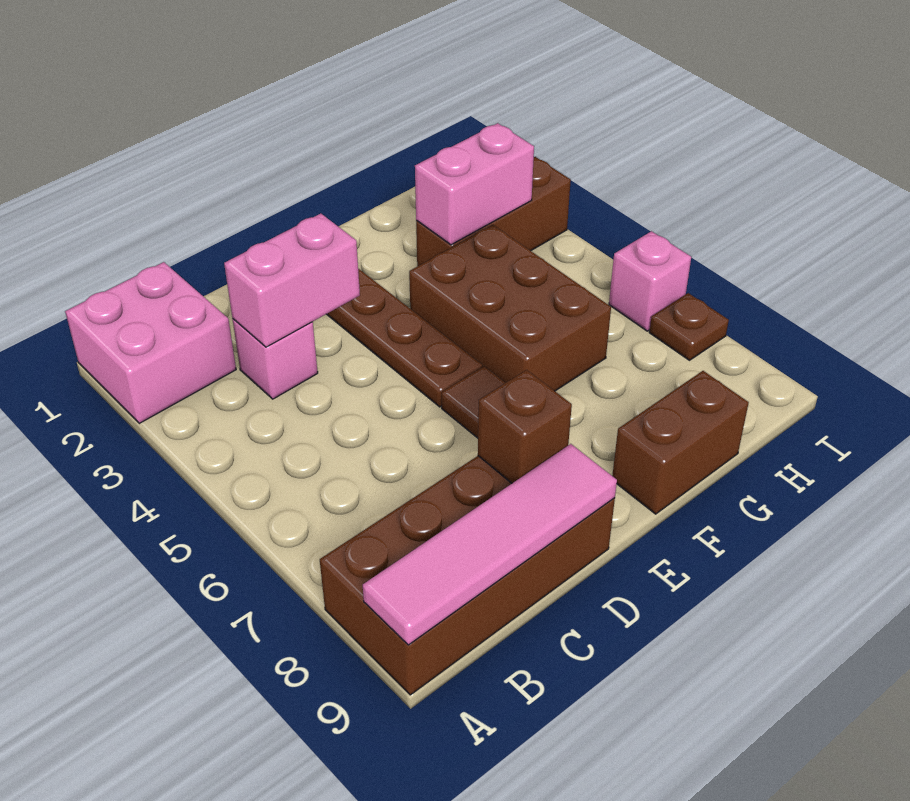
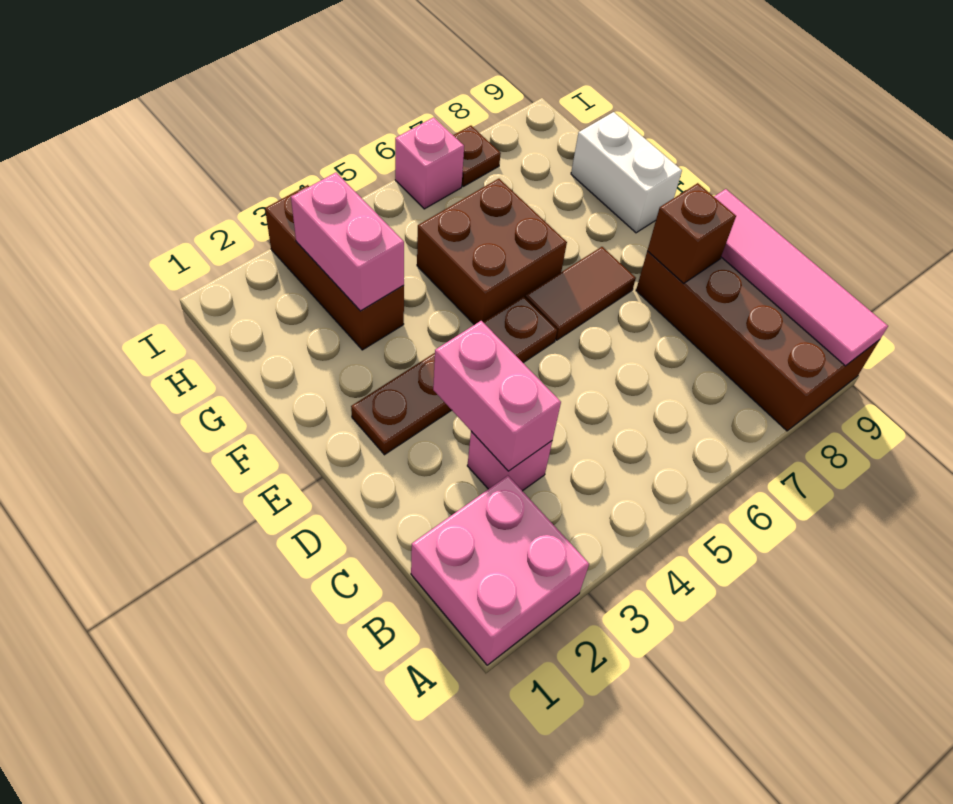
brown brick F4:G6 level 1 -> brown brick F5:G6 level 1
brown brick F9:G9 level 1 -> white brick F9:G9 level 1

